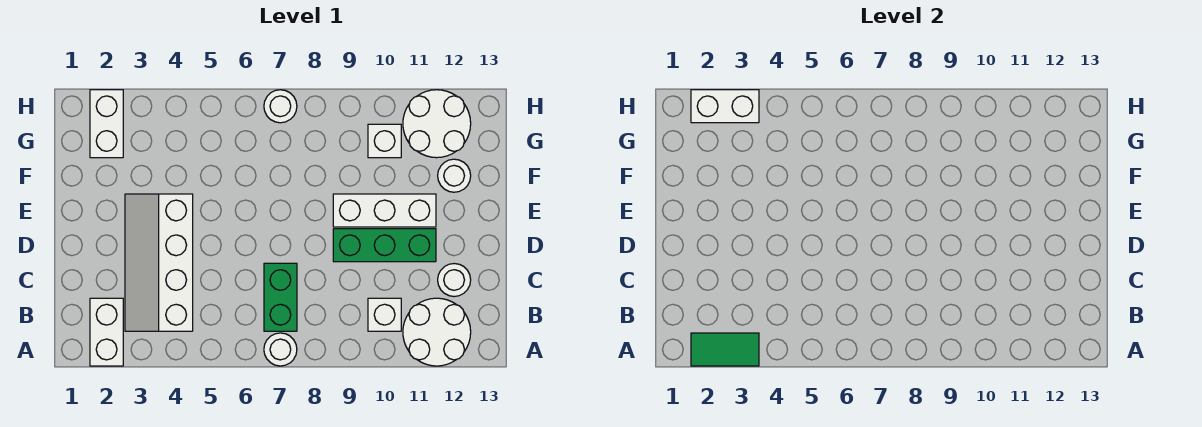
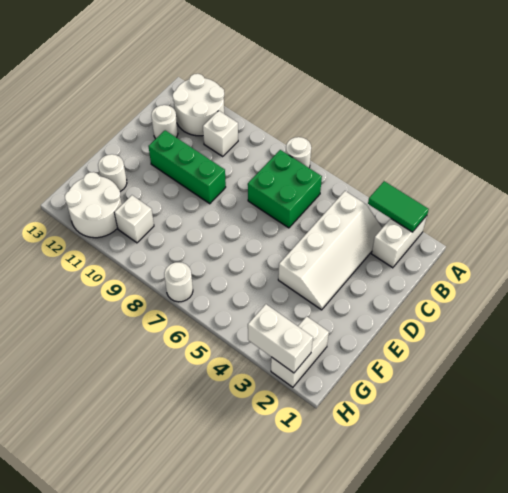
green brick B7:C7 level 1 -> green brick B6:C7 level 1
white brick E9:E11 level 1 -> none

